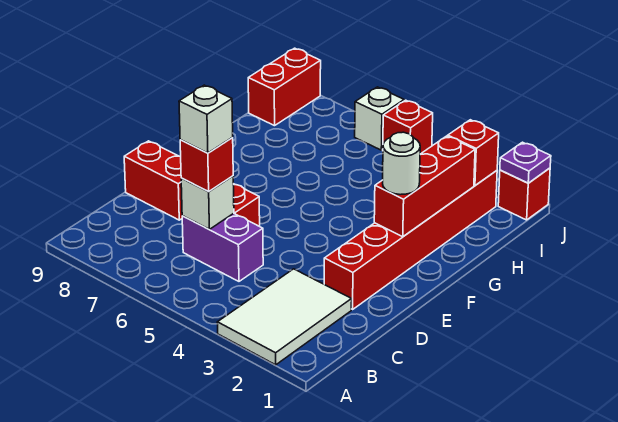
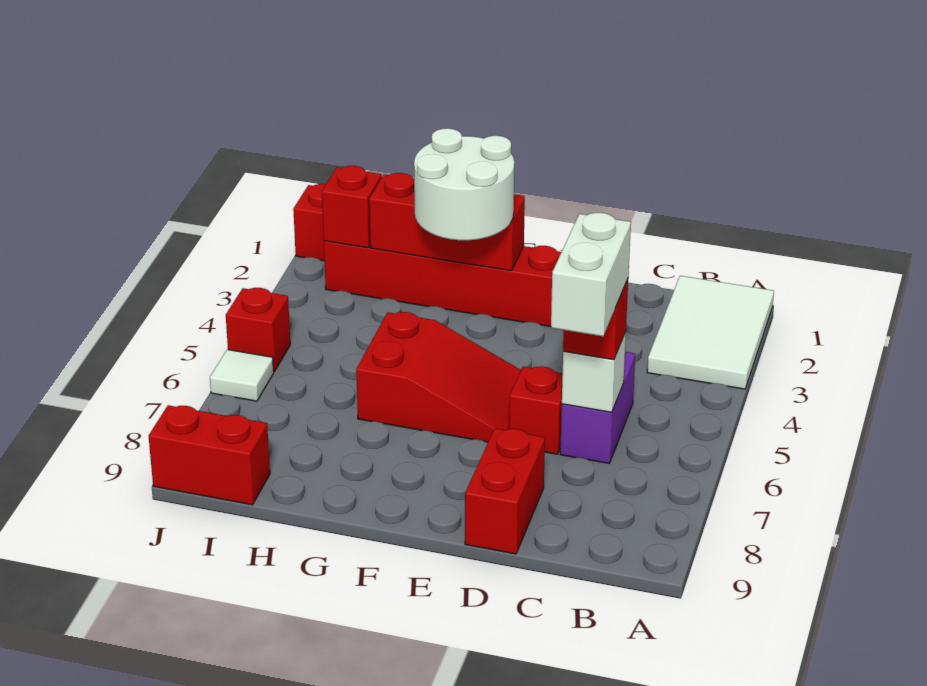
white tile A2:C3 level 1 -> white tile A1:B3 level 1
white brick C6 level 4 -> white brick C6:C7 level 4
none -> red slope E5:G6 level 1 top G
white round brick F2 level 3 -> white round brick F2:G3 level 3
purple plate J1 level 2 -> none
white brick J6 level 1 -> white tile J6 level 1

